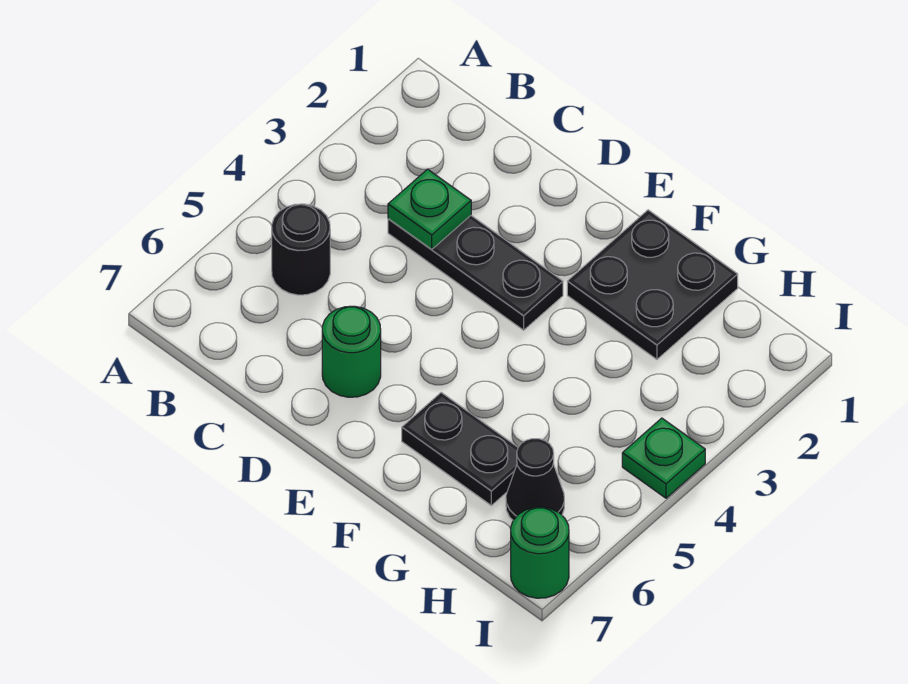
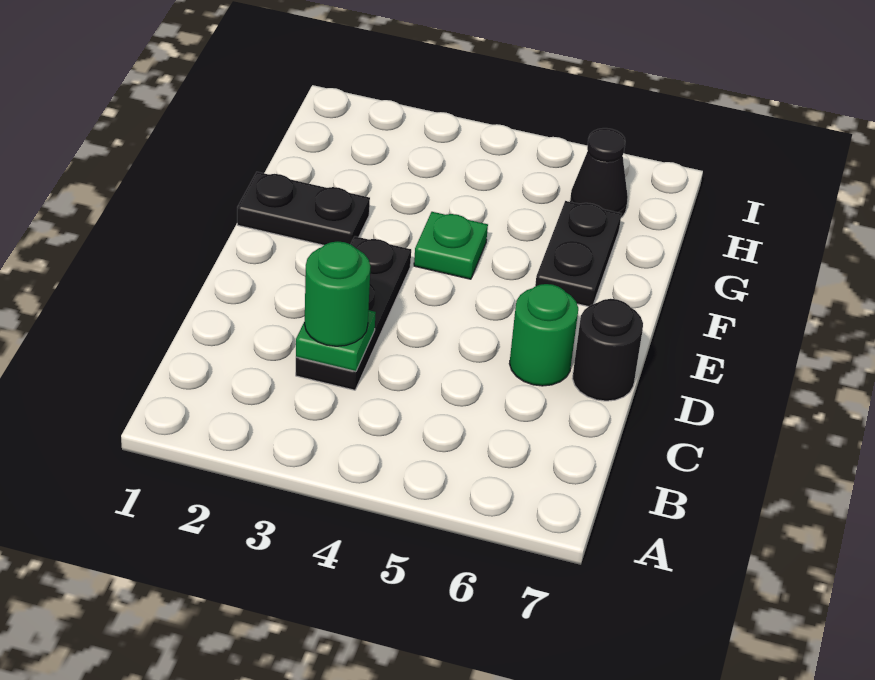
black round brick B5 level 1 -> black round brick D7 level 1
black plate F1:G2 level 1 -> black plate F1:F2 level 1
green plate I4 level 1 -> green plate F4 level 1
green round brick I7 level 1 -> green round brick C3 level 3

